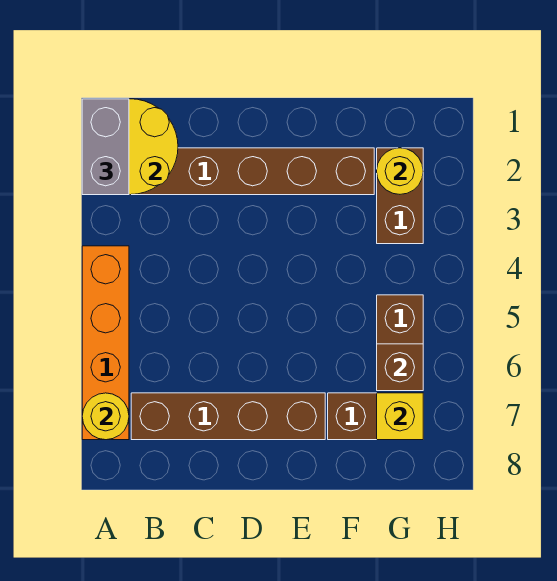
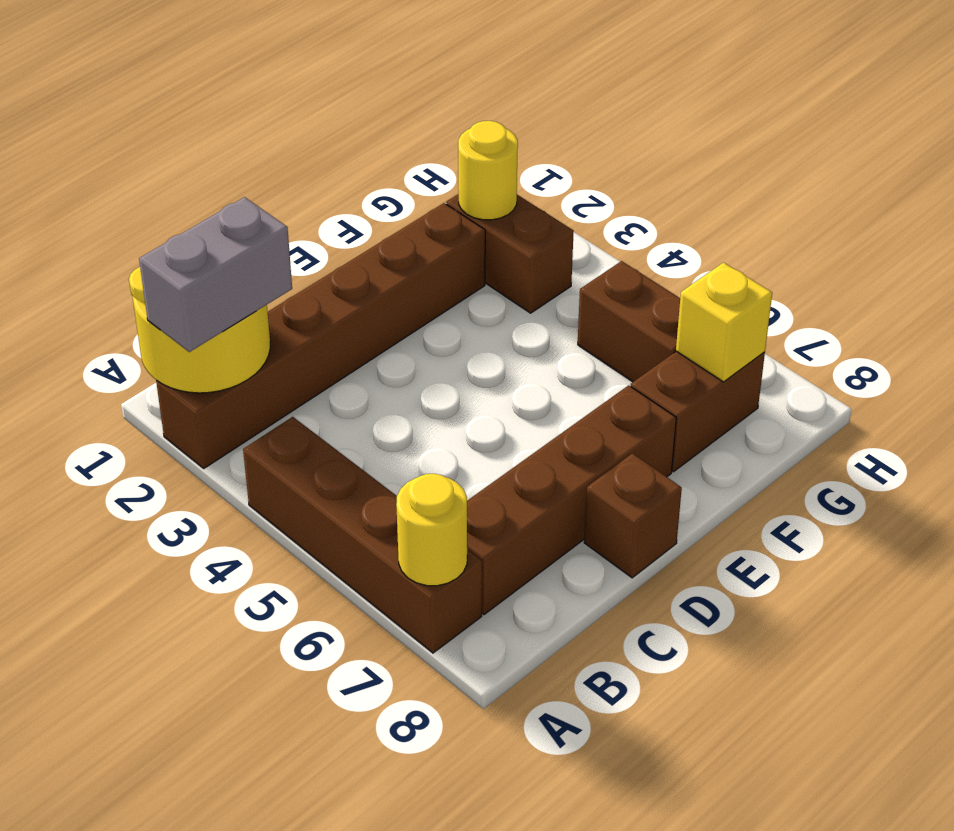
grey brick A1:A2 level 3 -> grey brick A2:B2 level 3
orange brick A4:A7 level 1 -> brown brick A4:A7 level 1
brown brick G6 level 2 -> brown brick D8 level 1

